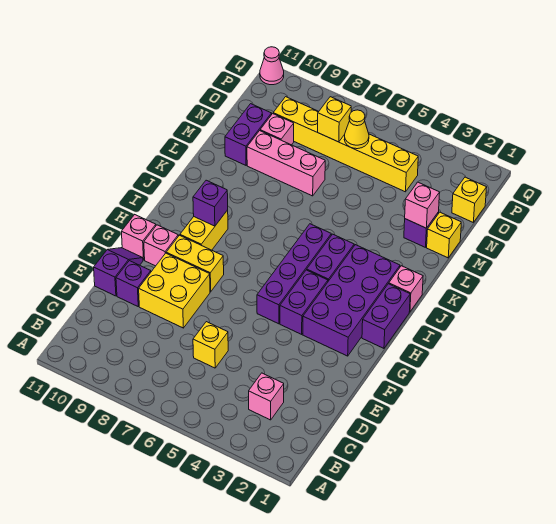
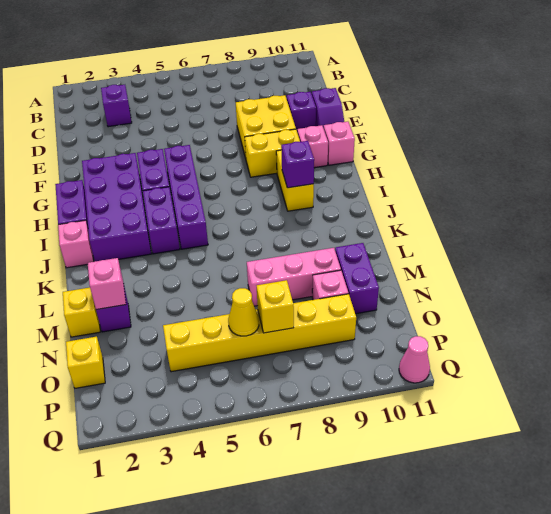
pink brick C3 level 1 -> purple brick C3 level 1
yellow brick D6 level 1 -> none

